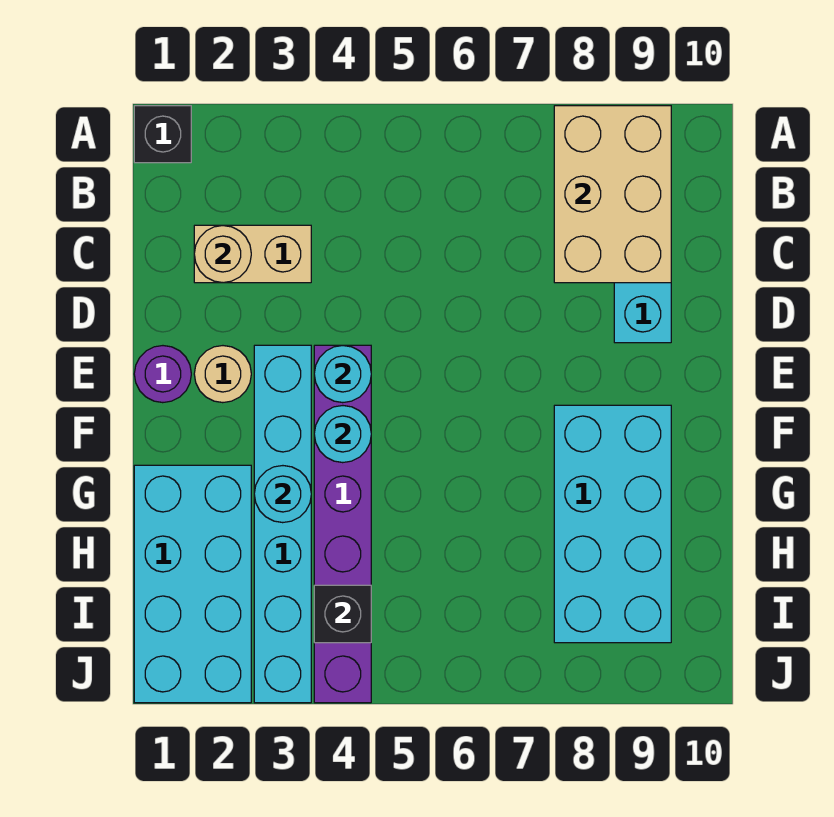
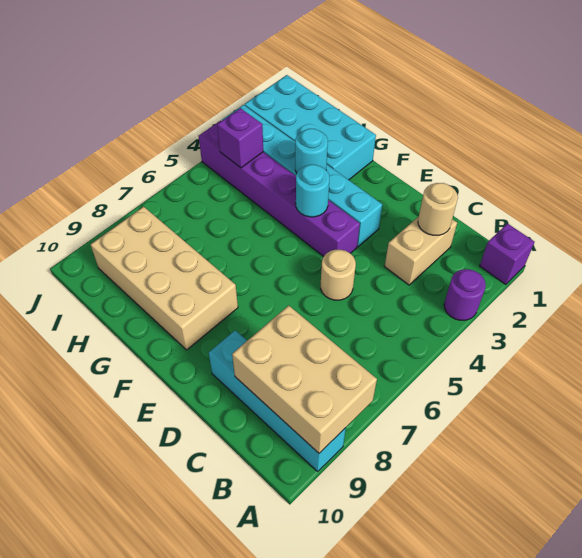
black brick A1 level 1 -> purple brick A1 level 1
purple round brick E1 level 1 -> purple round brick A3 level 1
tan round brick E2 level 1 -> tan round brick D5 level 1
cyan round brick E4 level 2 -> none
cyan brick F8:I9 level 1 -> tan brick F8:I9 level 1
black brick I4 level 2 -> purple brick I4 level 2

